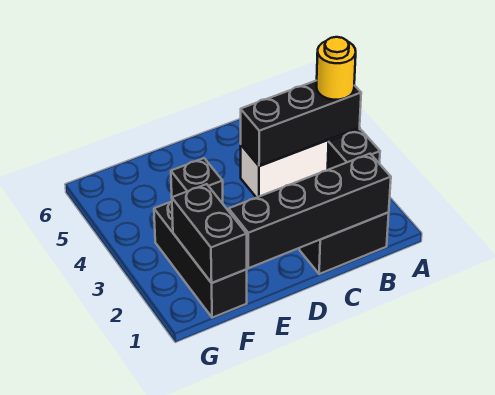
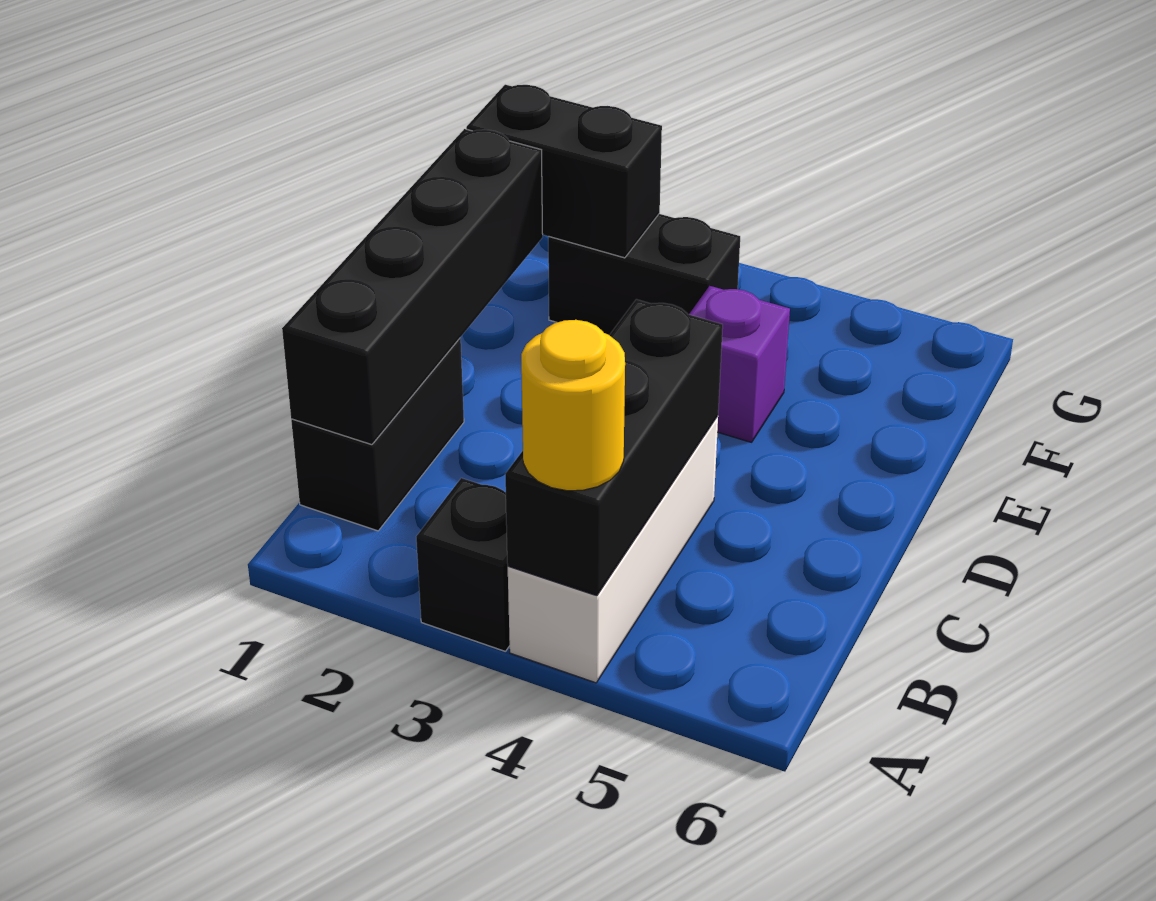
black brick E4 level 1 -> purple brick E4 level 1
black brick F1:F3 level 1 -> black brick F2:F3 level 1

